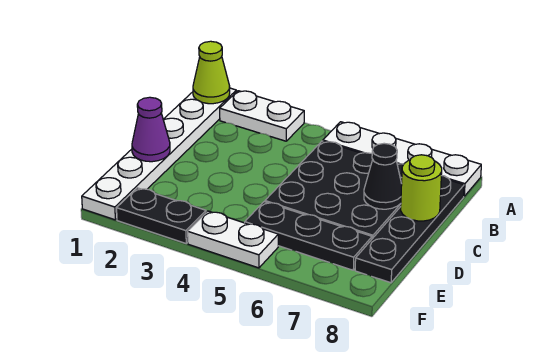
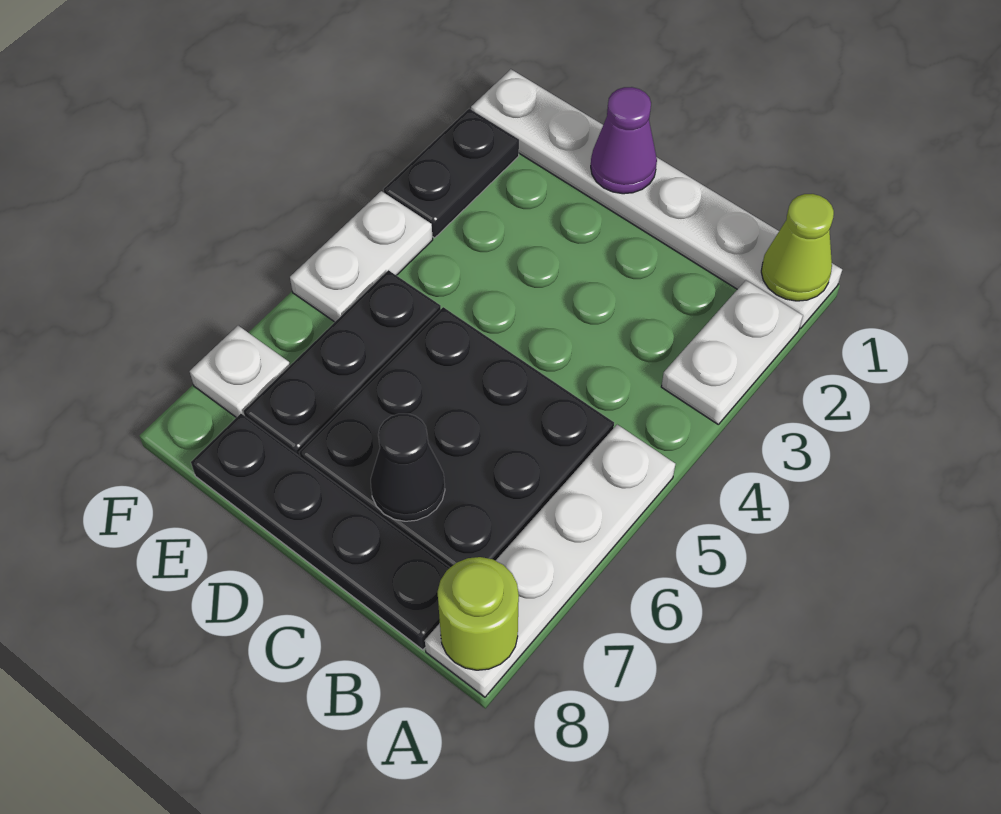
lime round brick C8 level 2 -> lime round brick A8 level 2
none -> white plate F7 level 1

